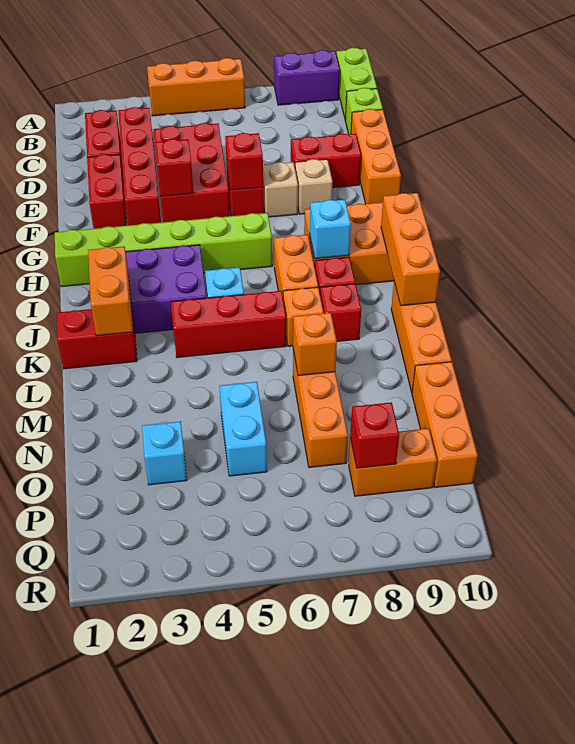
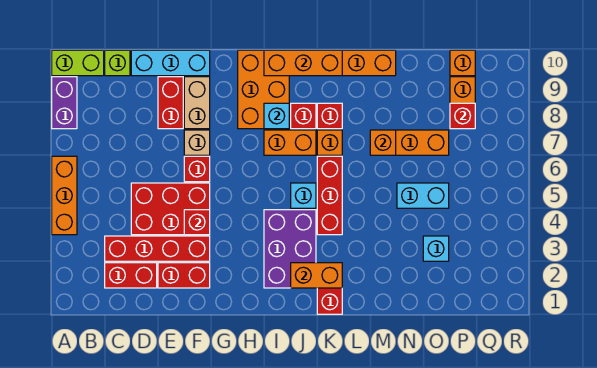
orange brick D10:F10 level 1 -> cyan brick D10:F10 level 1
red brick F6 level 2 -> none
tan brick F8 level 1 -> tan brick F8:F9 level 1
lime brick H1:H6 level 1 -> none
orange brick N10:P10 level 1 -> orange brick P10 level 1

